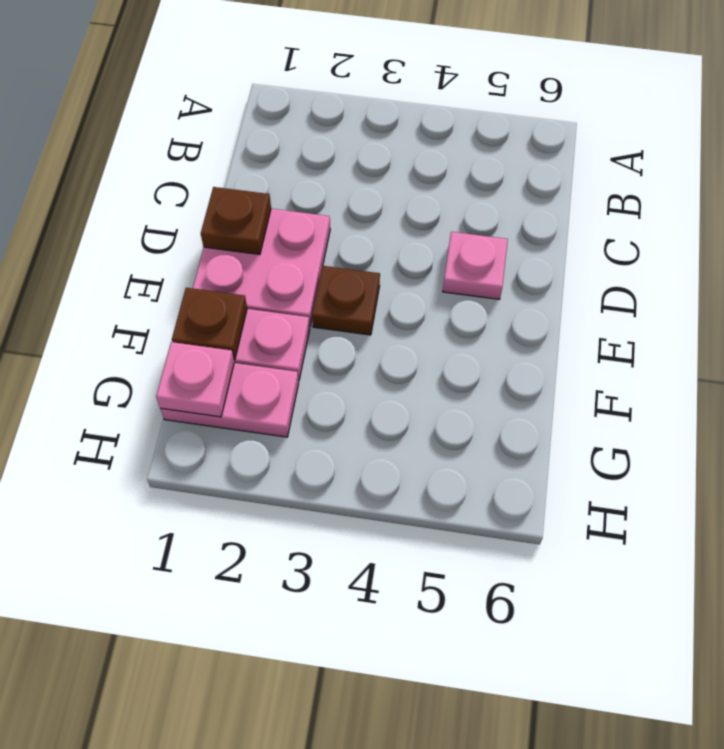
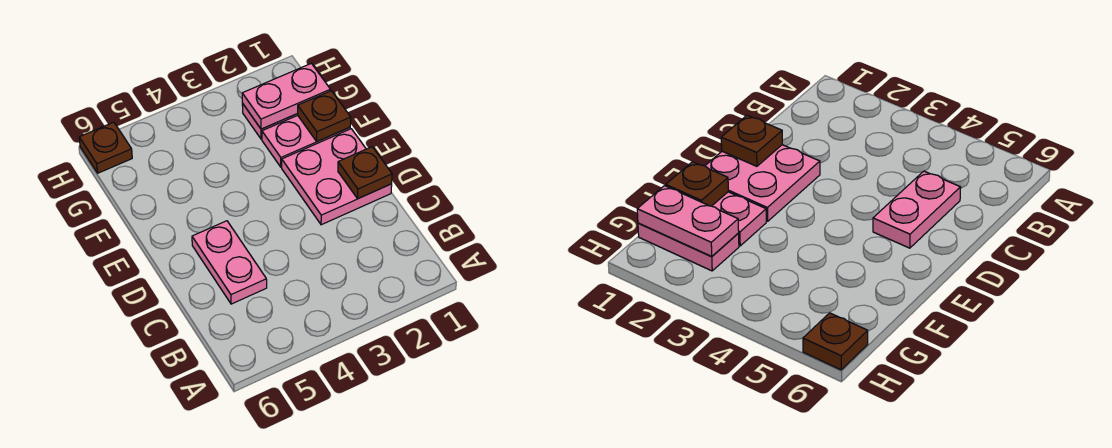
pink plate D5 level 1 -> pink plate C5:D5 level 1
brown plate E3 level 1 -> brown plate H6 level 1
pink plate G1 level 2 -> pink plate G1:G2 level 2

